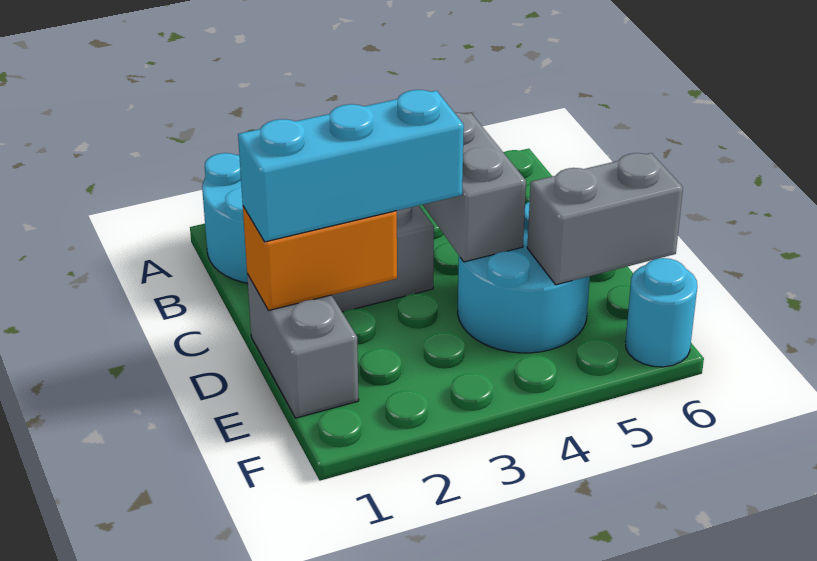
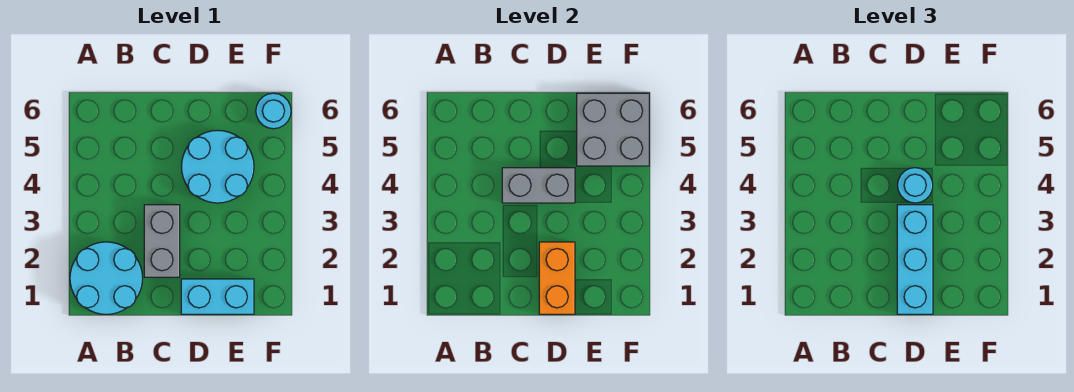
grey brick D1:E1 level 1 -> cyan brick D1:E1 level 1
none -> cyan round brick D4 level 3
grey brick E5:E6 level 2 -> grey brick E5:F6 level 2

